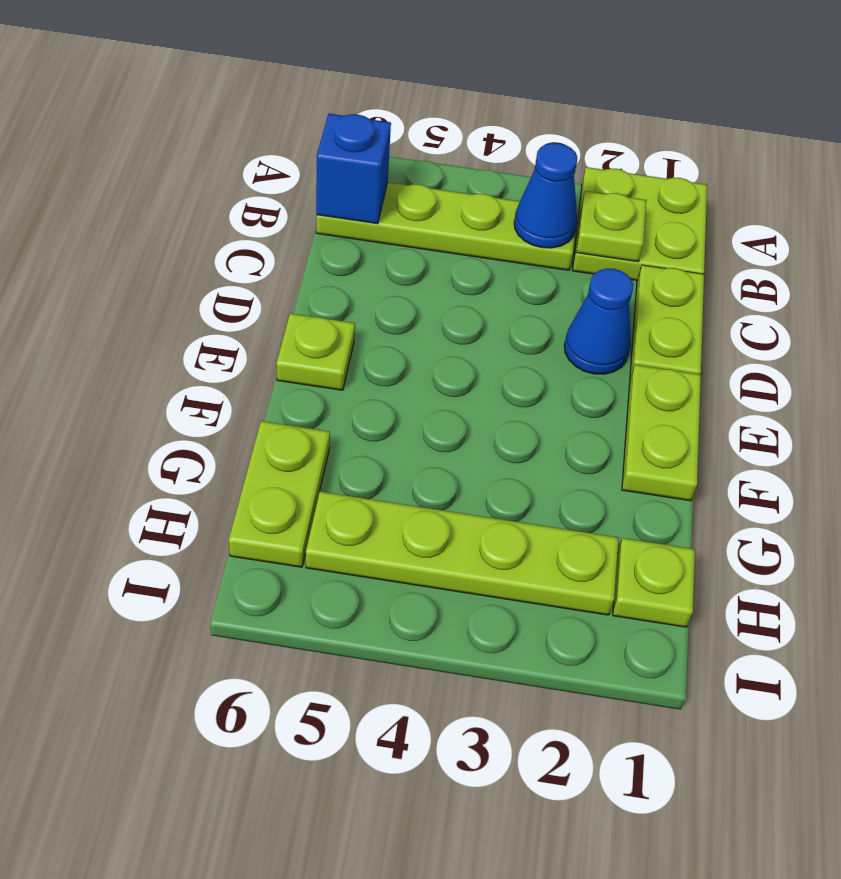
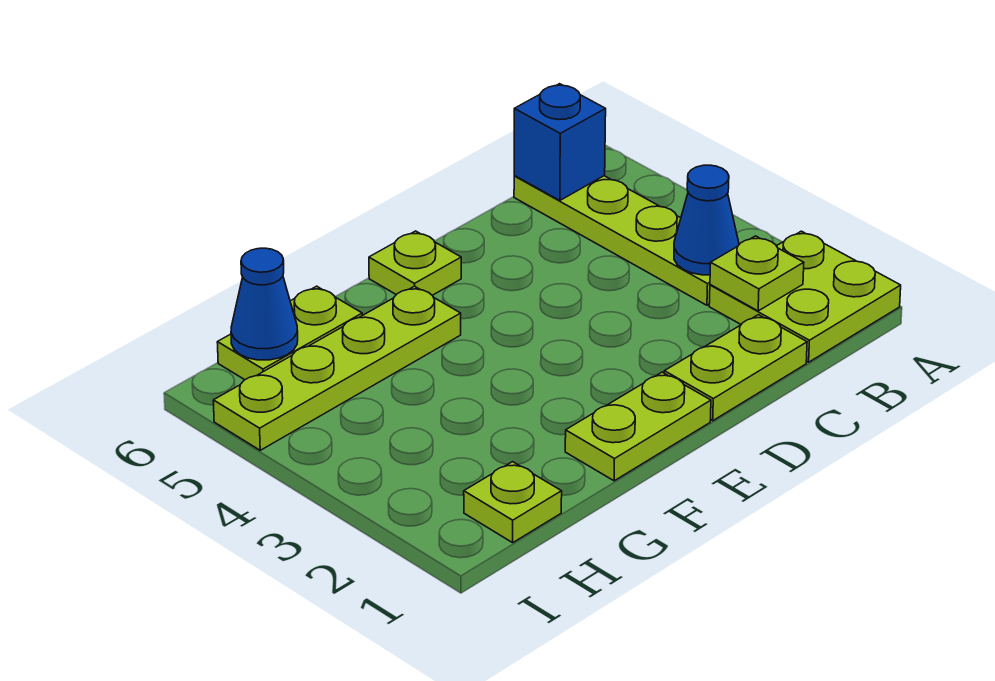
blue cone D2 level 1 -> blue cone H6 level 2
lime plate H2:H5 level 1 -> lime plate F5:I5 level 1

